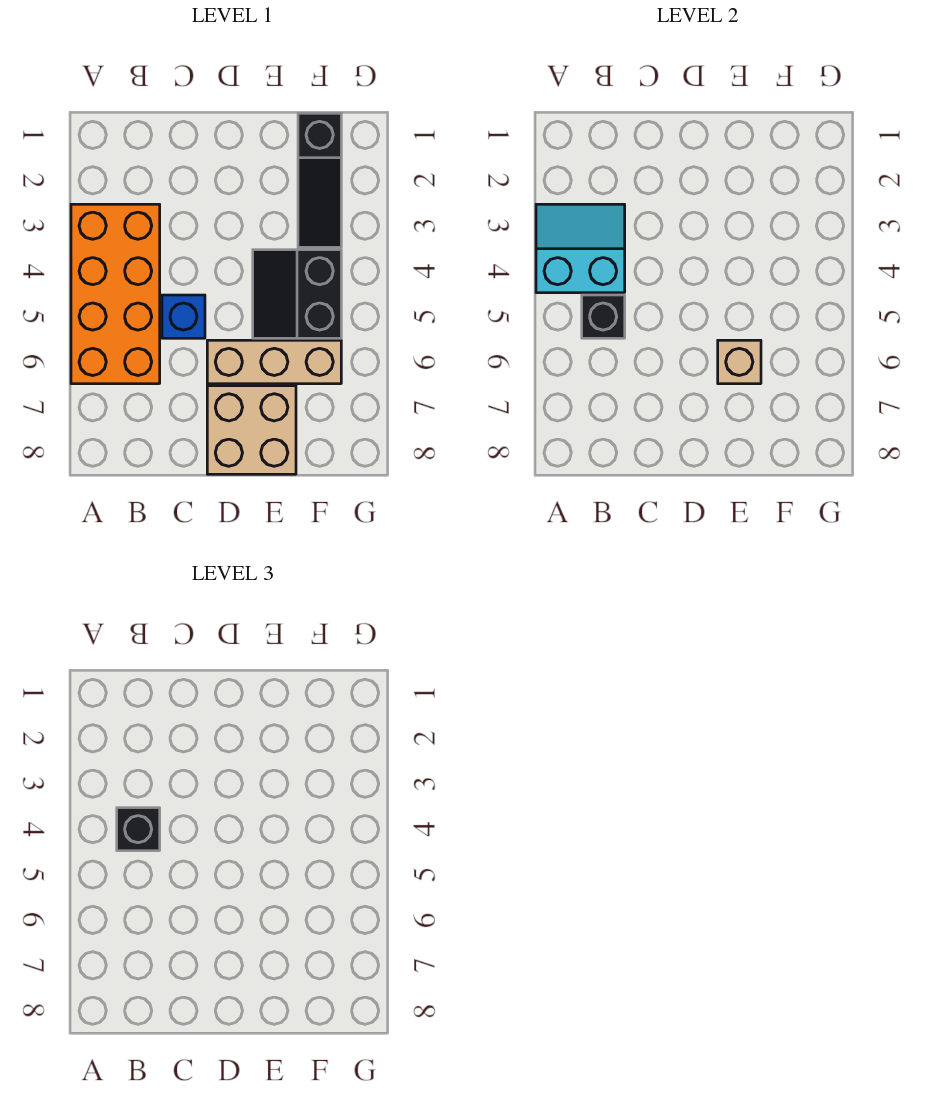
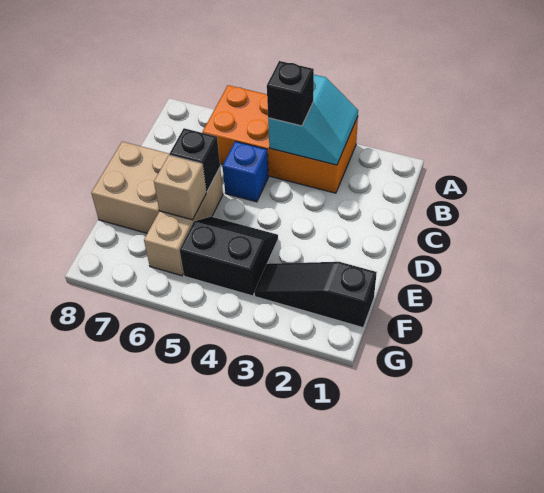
black brick B5 level 2 -> black brick D6 level 2

